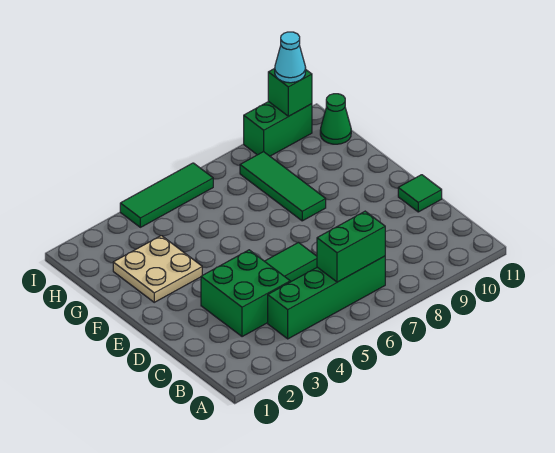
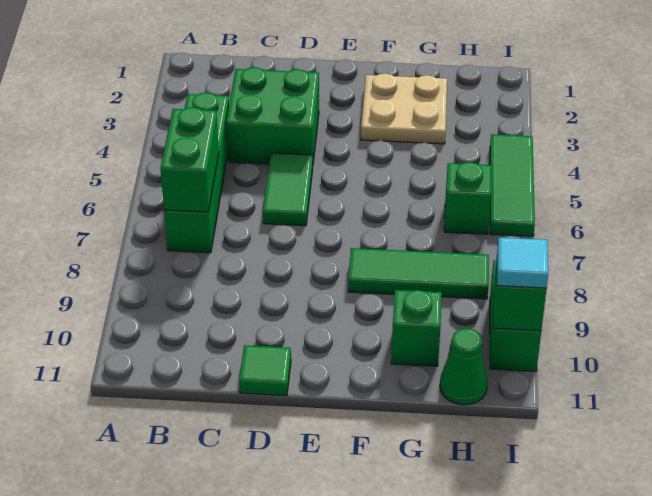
none -> green brick G10 level 1
none -> green brick H6 level 1
cyan cone I10 level 3 -> cyan tile I10 level 3

